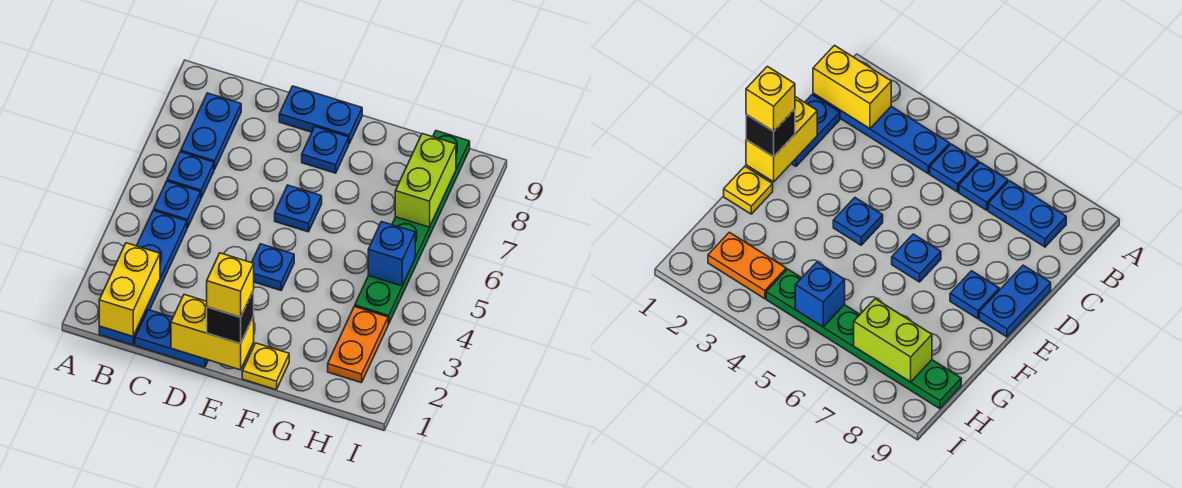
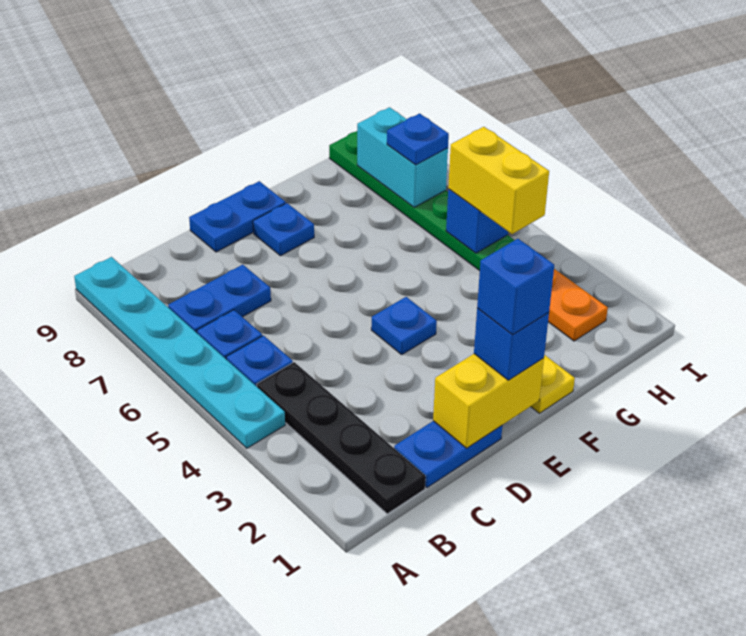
none -> cyan plate A4:A9 level 1
blue plate B1:B4 level 1 -> black plate B1:B4 level 1
yellow brick B1:B2 level 2 -> yellow brick H4:H5 level 3
blue plate B7:B8 level 1 -> blue plate B7:C7 level 1
black brick E1 level 3 -> blue brick E1 level 3
yellow brick E1 level 4 -> blue brick E1 level 4
blue plate E6 level 1 -> blue plate H7 level 3
lime brick H7:H8 level 2 -> cyan brick H7:H8 level 2

